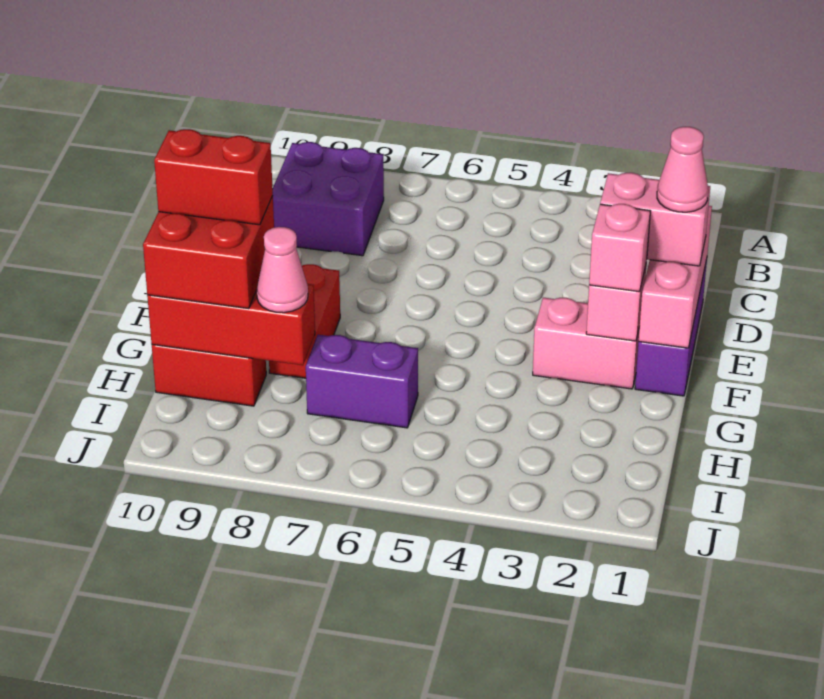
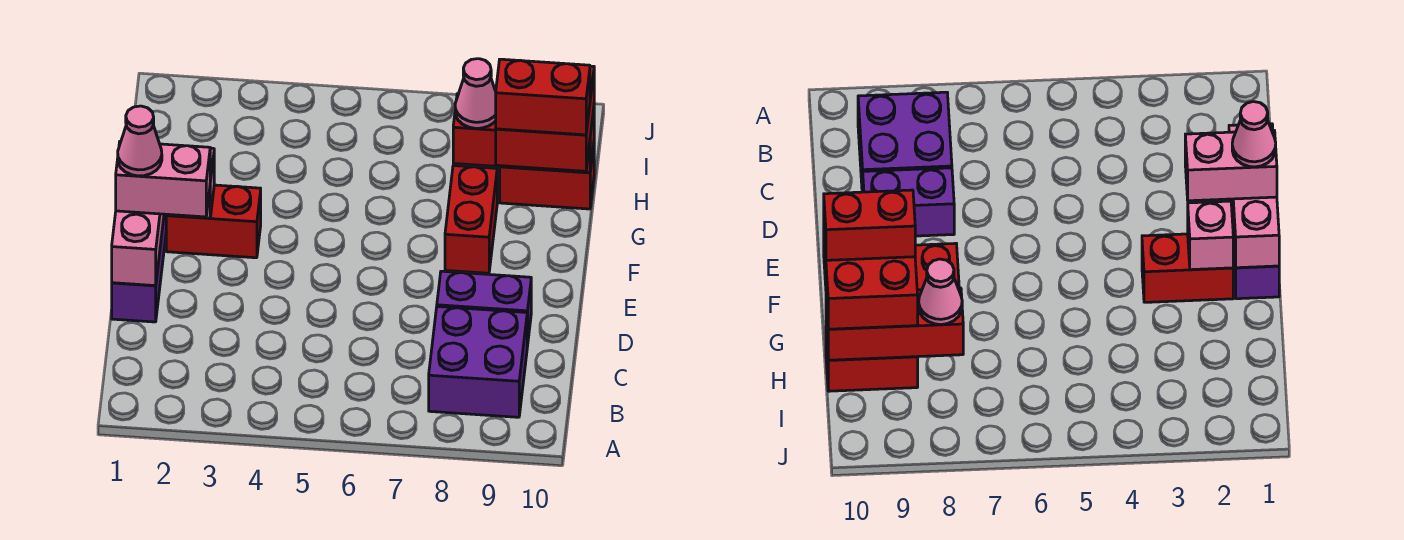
pink brick F2:F3 level 1 -> red brick F2:F3 level 1
pink brick F2 level 3 -> none
purple brick H6:H7 level 1 -> purple brick D8:D9 level 1

